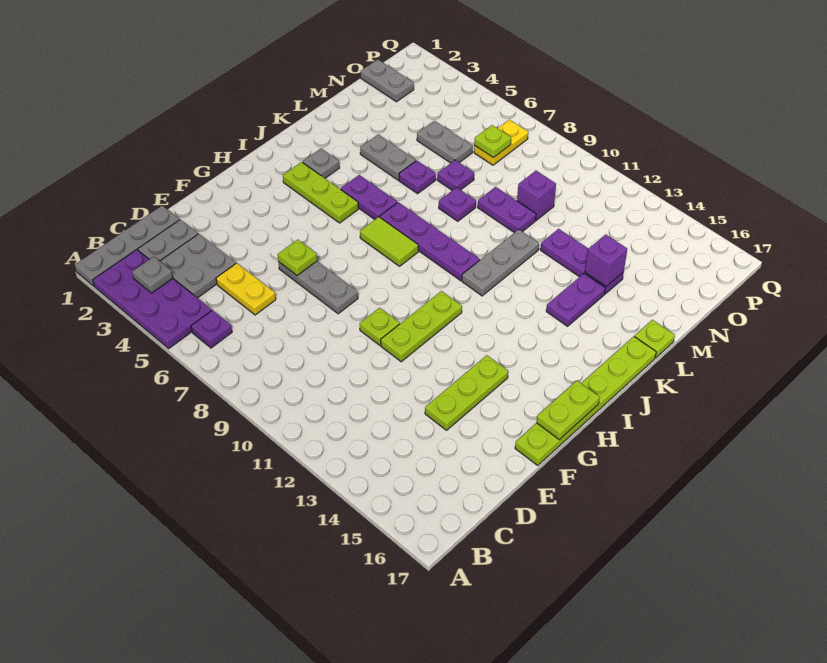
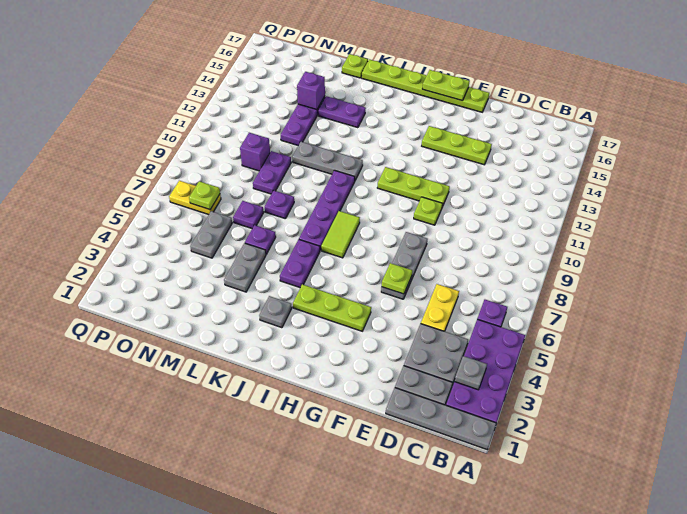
lime plate I3:I5 level 1 -> lime plate G4:I4 level 1
grey plate O1:O2 level 1 -> none

